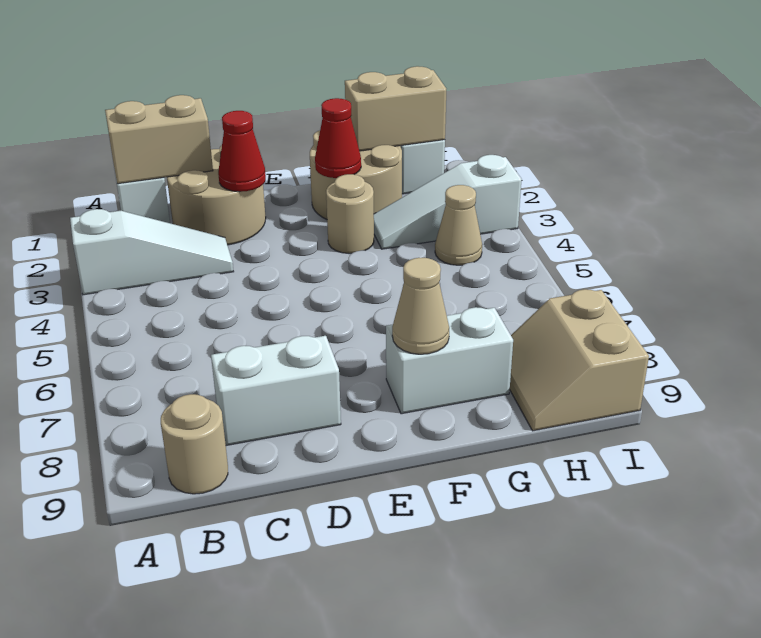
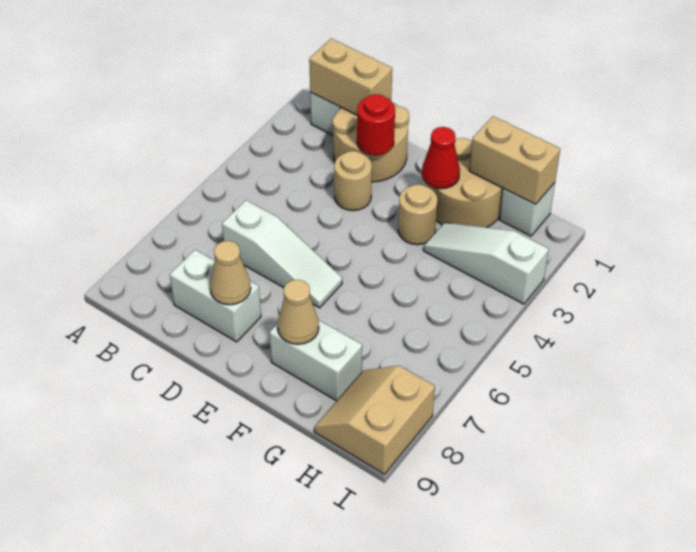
white slope A3:C3 level 1 top A -> white slope C6:E6 level 1 top C
tan round brick B9 level 1 -> tan round brick D3 level 1
red cone D2 level 2 -> red round brick D2 level 2
tan cone H4 level 1 -> tan cone D8 level 2

